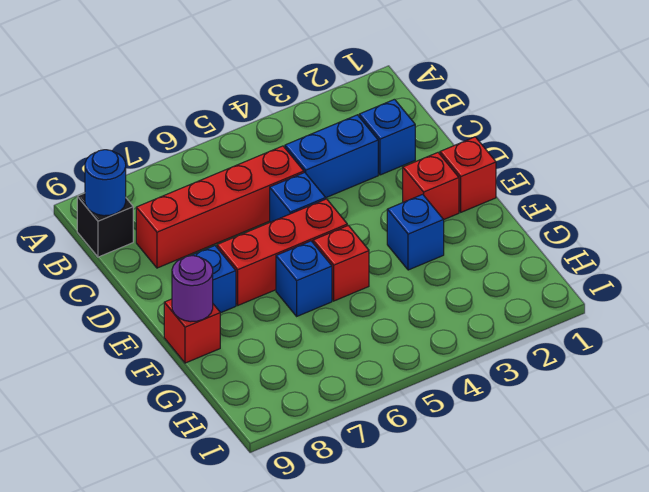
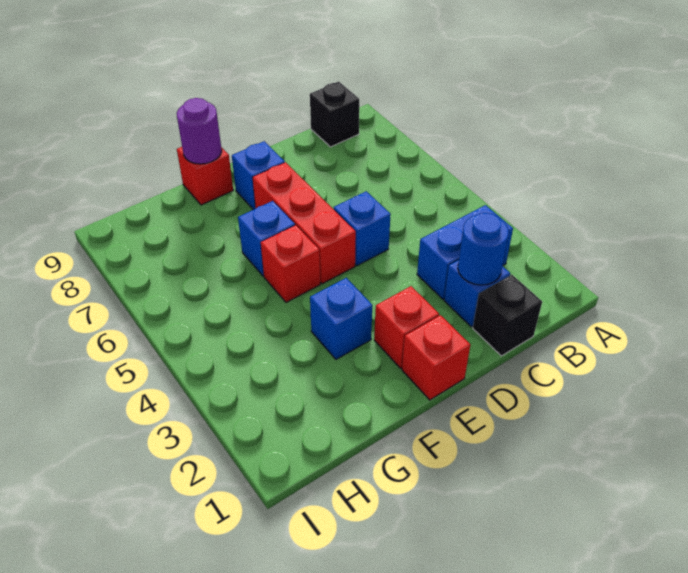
blue round brick B9 level 2 -> blue round brick C2 level 2
none -> black brick C1 level 1
blue brick C3:C4 level 1 -> blue brick B3:C3 level 1
red brick C5:C8 level 1 -> none

